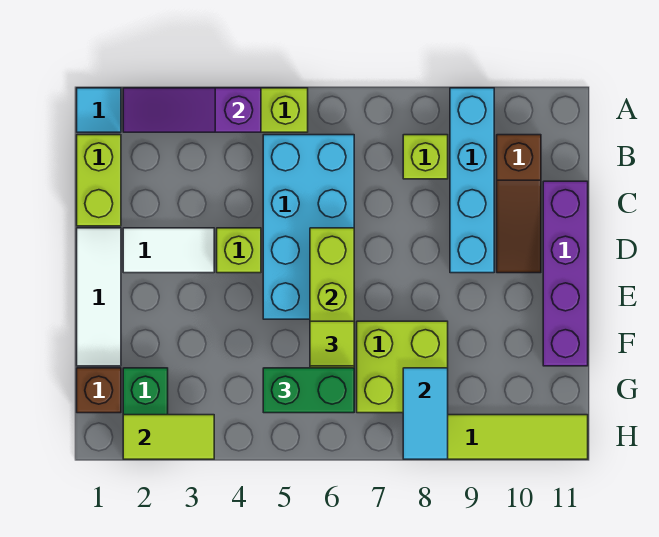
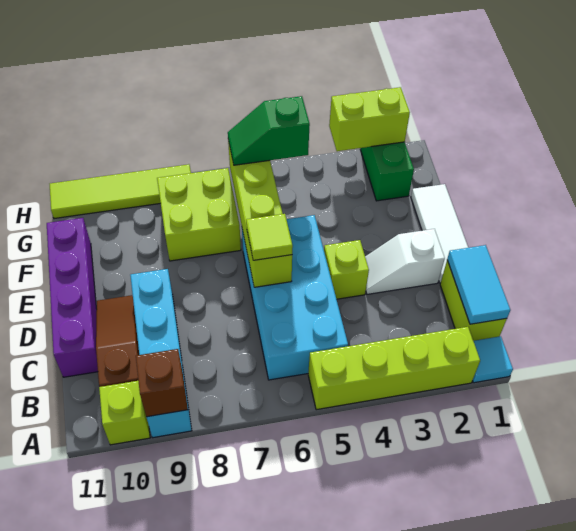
purple slope A2:A4 level 2 top 4 -> none
lime brick B8 level 1 -> lime brick A10 level 1
white tile D2:D3 level 1 -> white slope D2:D3 level 1 top 2
lime tile F6 level 3 -> lime tile D6 level 3
brown brick G1 level 1 -> brown brick A9 level 2
green brick G5:G6 level 3 -> green slope G5:G6 level 3 top 5
cyan tile G8:H8 level 2 -> cyan tile B1:C1 level 2
lime tile H2:H3 level 2 -> lime brick H2:H3 level 2

